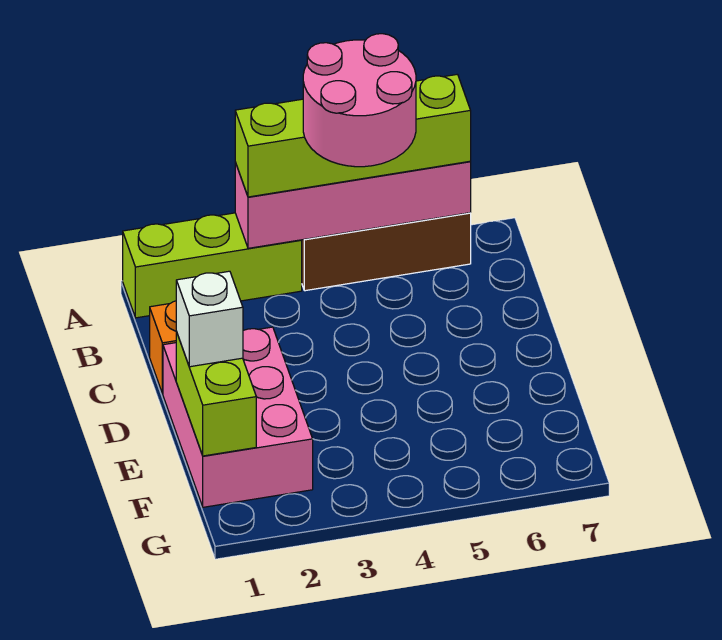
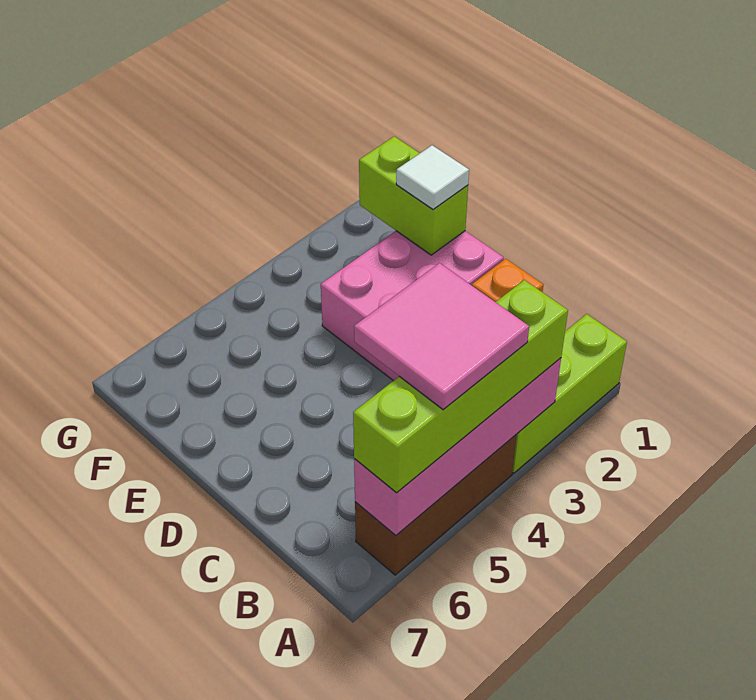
pink round brick A4:B5 level 4 -> pink tile A4:B5 level 4
pink brick D1:F2 level 1 -> pink brick D1:E3 level 1
white brick E1 level 3 -> white tile E1 level 3

